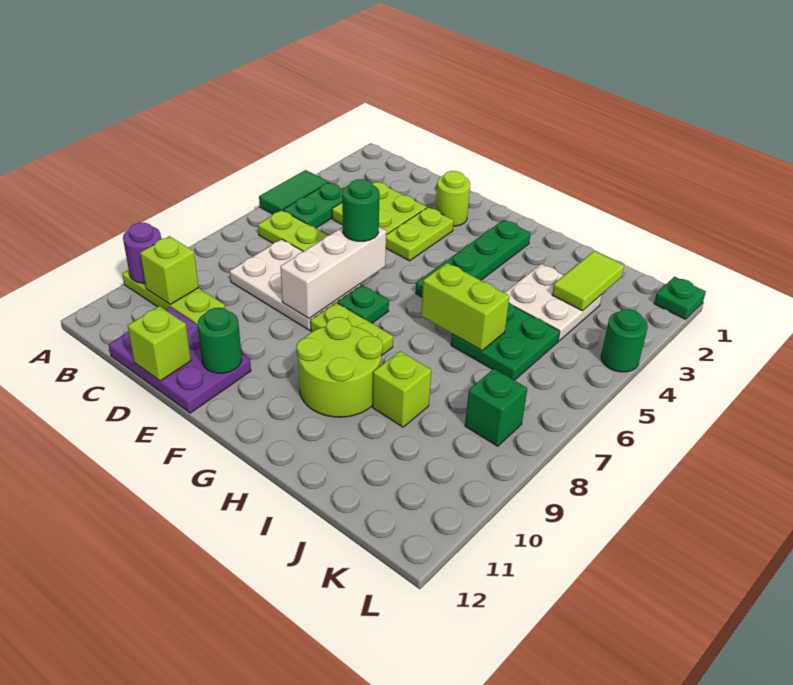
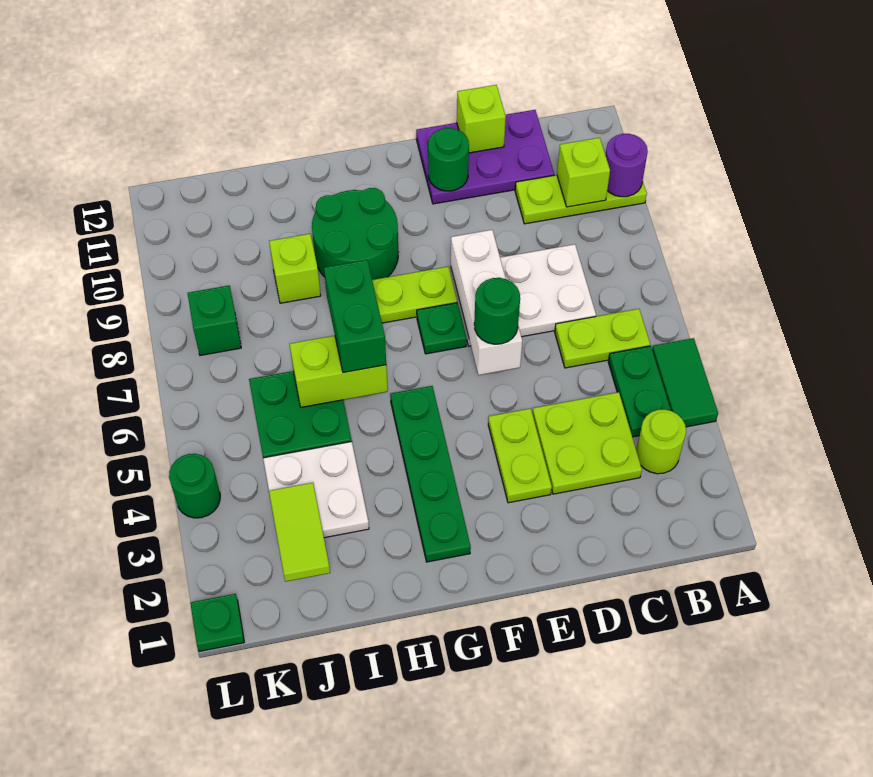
lime round brick E2 level 1 -> lime round brick B3 level 1
lime round brick G9:H10 level 1 -> green round brick G9:H10 level 1
none -> green brick H6:H7 level 3

